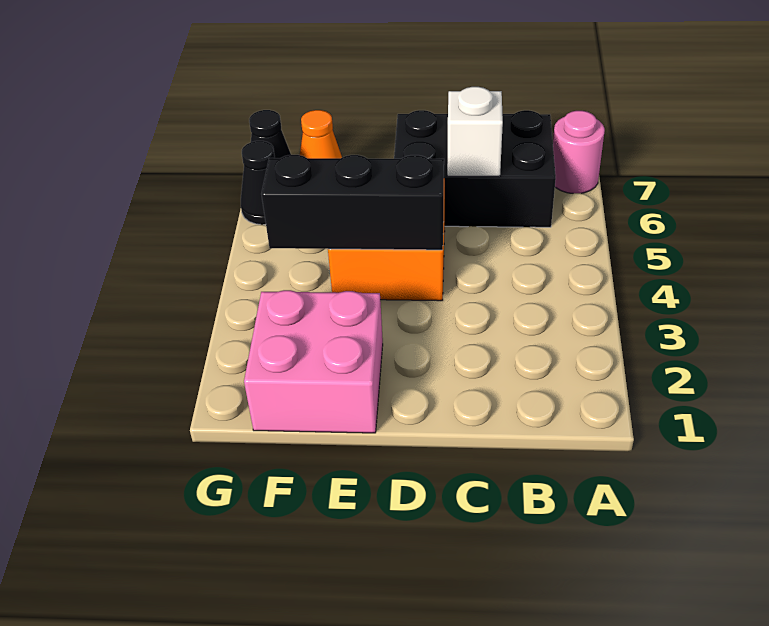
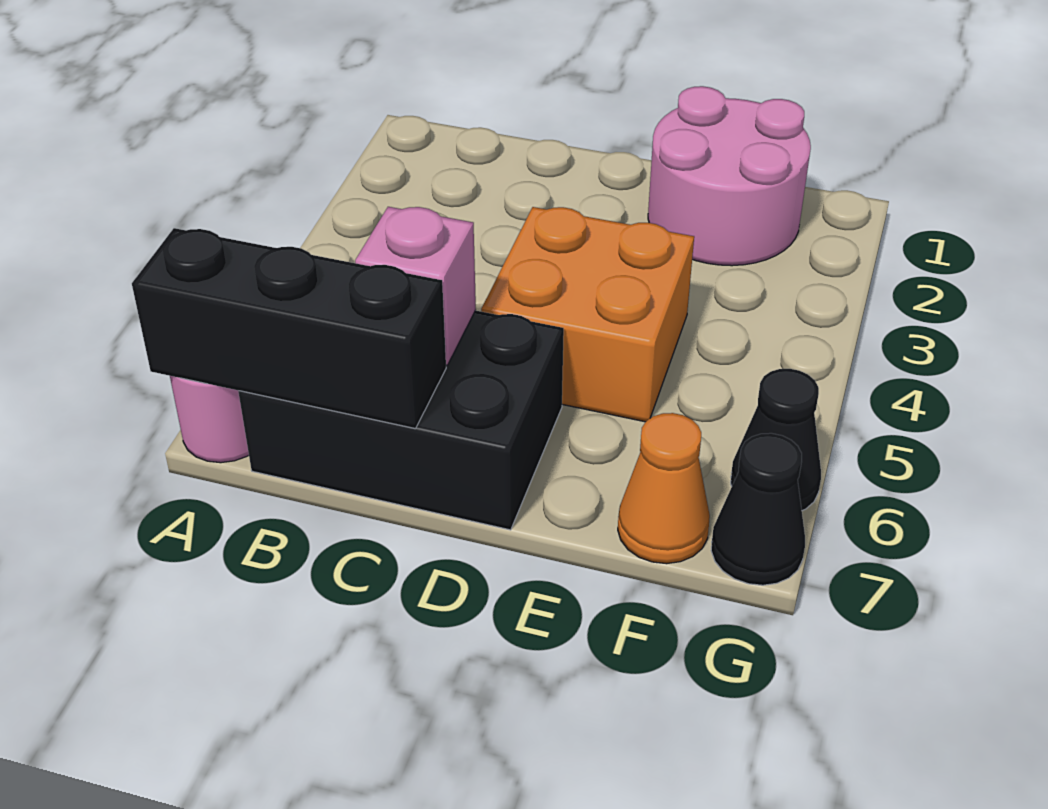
white brick C6 level 2 -> pink brick C6 level 2
black brick D4:F4 level 2 -> black brick A7:C7 level 2
pink brick E1:F2 level 1 -> pink round brick E1:F2 level 1

